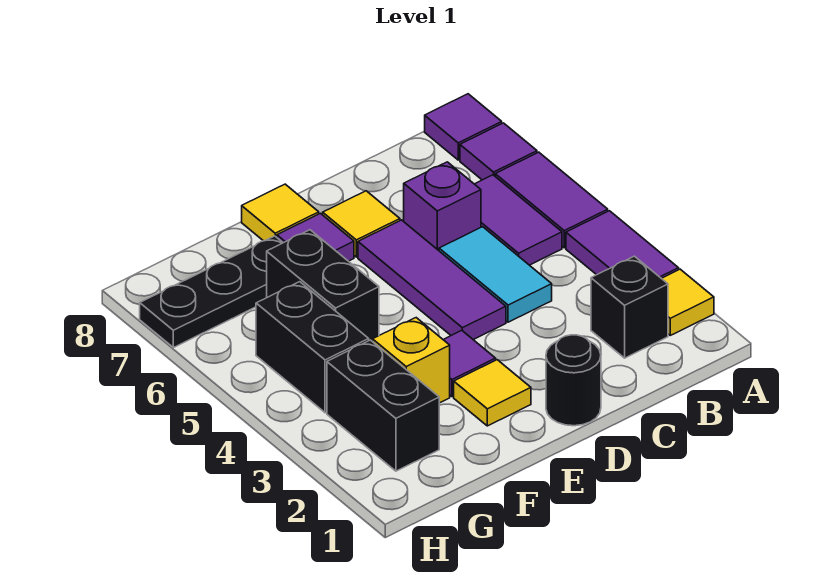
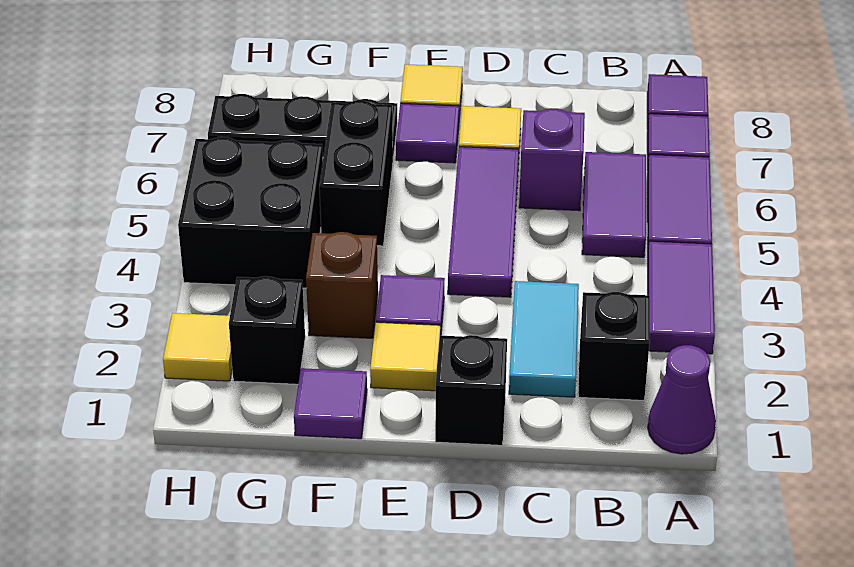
none -> purple cone A1 level 1
yellow tile A2 level 1 -> yellow tile H2 level 1
cyan tile C4:C5 level 1 -> cyan tile C2:C3 level 1
black round brick D1 level 1 -> black brick D1 level 1
none -> purple tile F1 level 1
yellow brick F3 level 1 -> brown brick F3 level 1
black brick G2:G3 level 1 -> black brick G2 level 1
black brick G4:G5 level 1 -> black brick G4:H5 level 1

